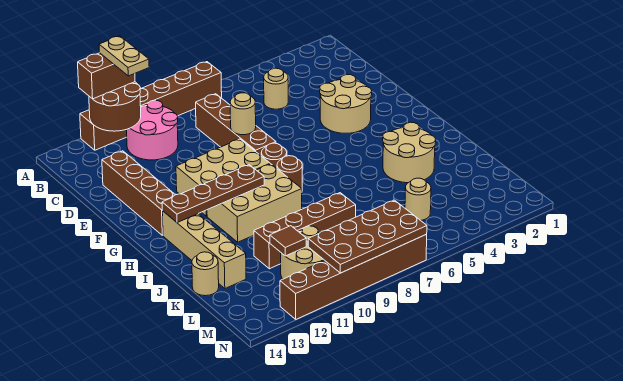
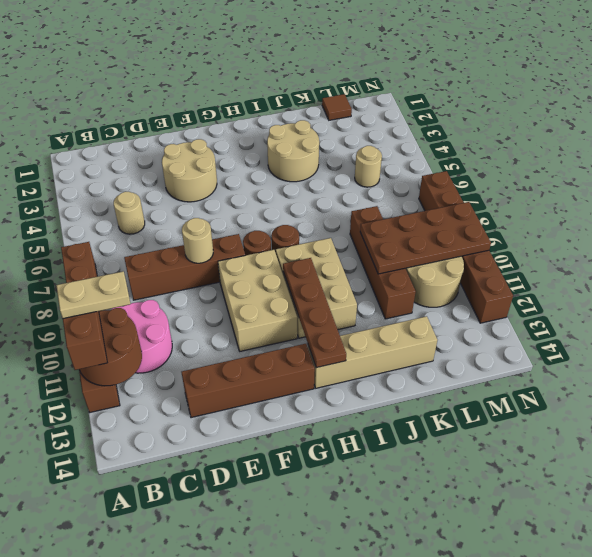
tan round brick K14 level 1 -> none
brown tile L11 level 2 -> brown tile L1 level 1
brown plate M7:N10 level 2 -> brown plate K9:N10 level 2

